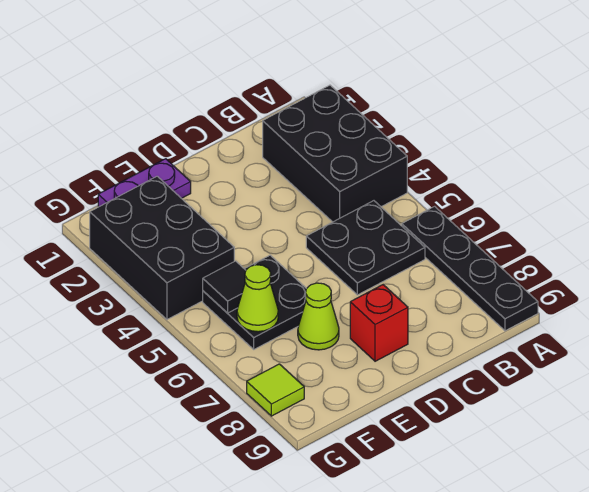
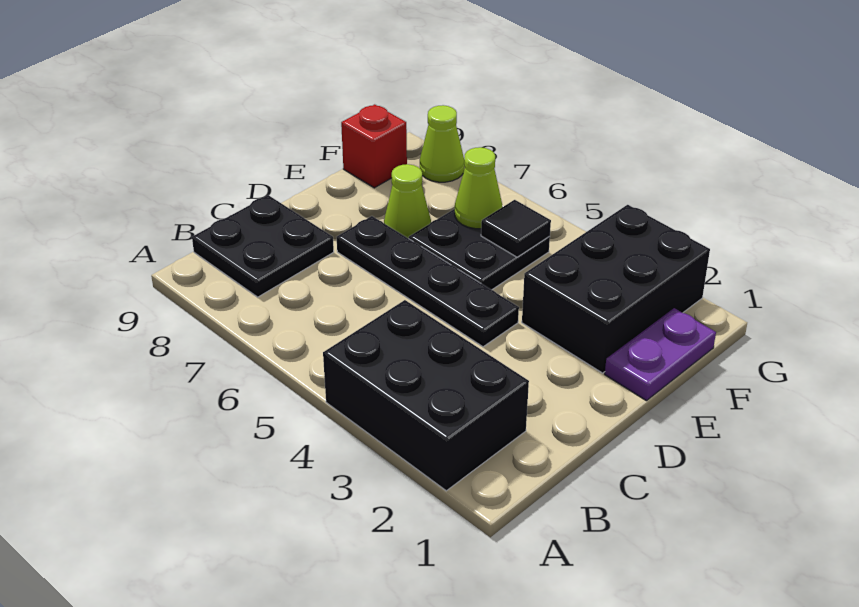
black plate A6:A9 level 1 -> black plate D4:D7 level 1
black plate B5:C6 level 1 -> black plate B8:C9 level 1
red brick D8 level 1 -> red brick F9 level 1
black brick F2:G4 level 1 -> black brick E2:G3 level 1
lime tile G8 level 1 -> lime cone G8 level 1

